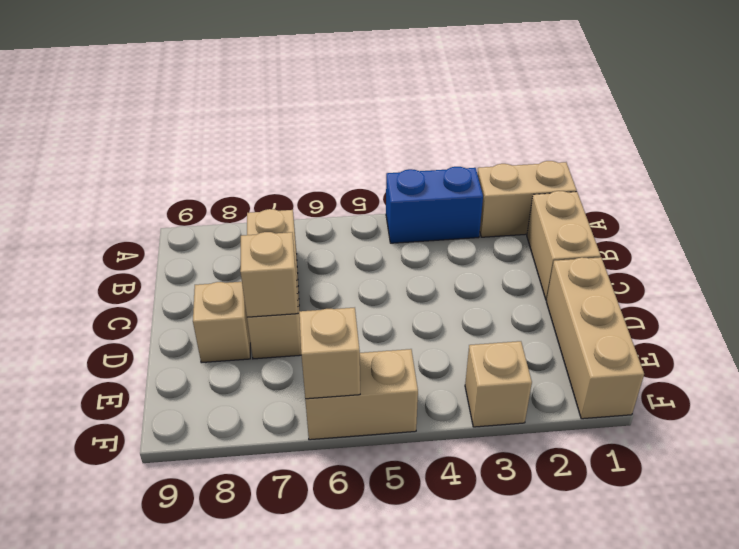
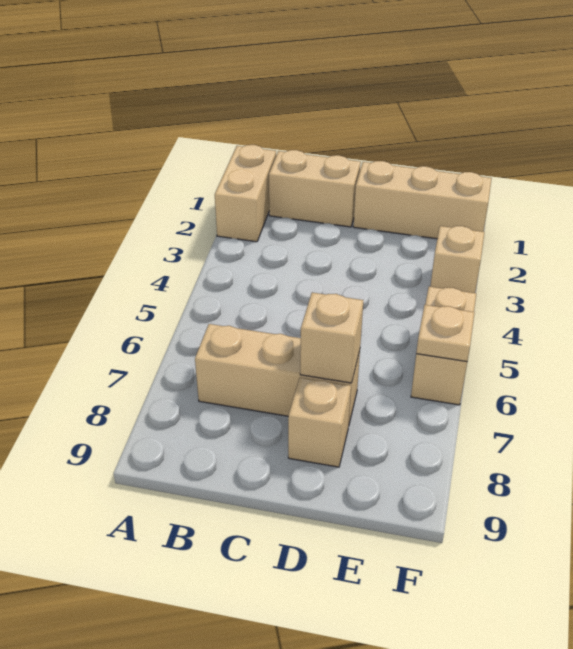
blue brick A3:A4 level 1 -> none
tan brick F6 level 2 -> tan plate F6 level 2

